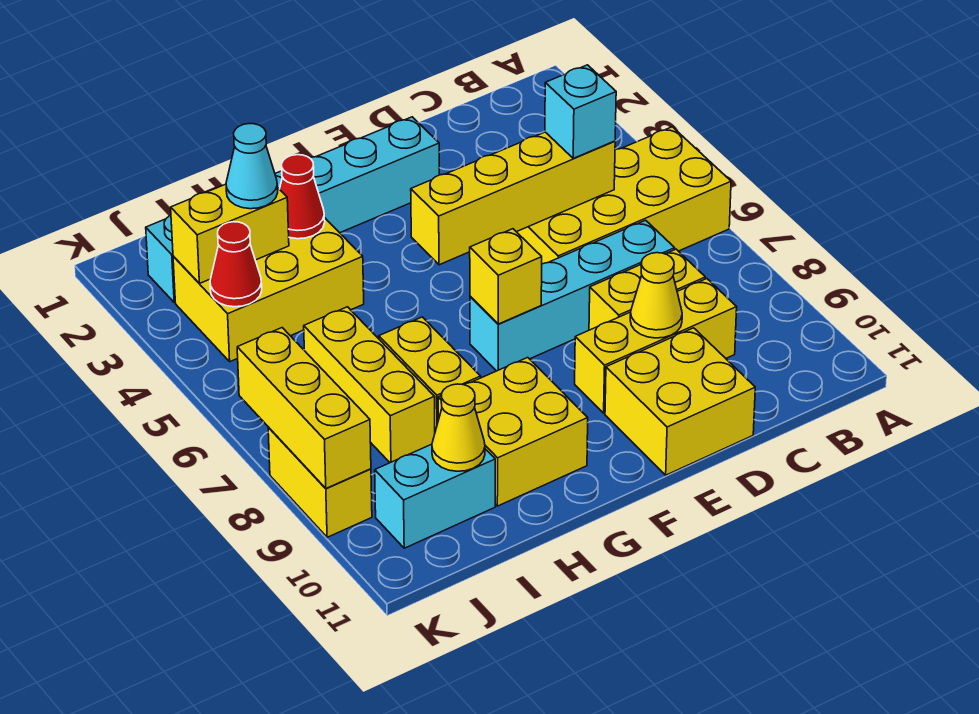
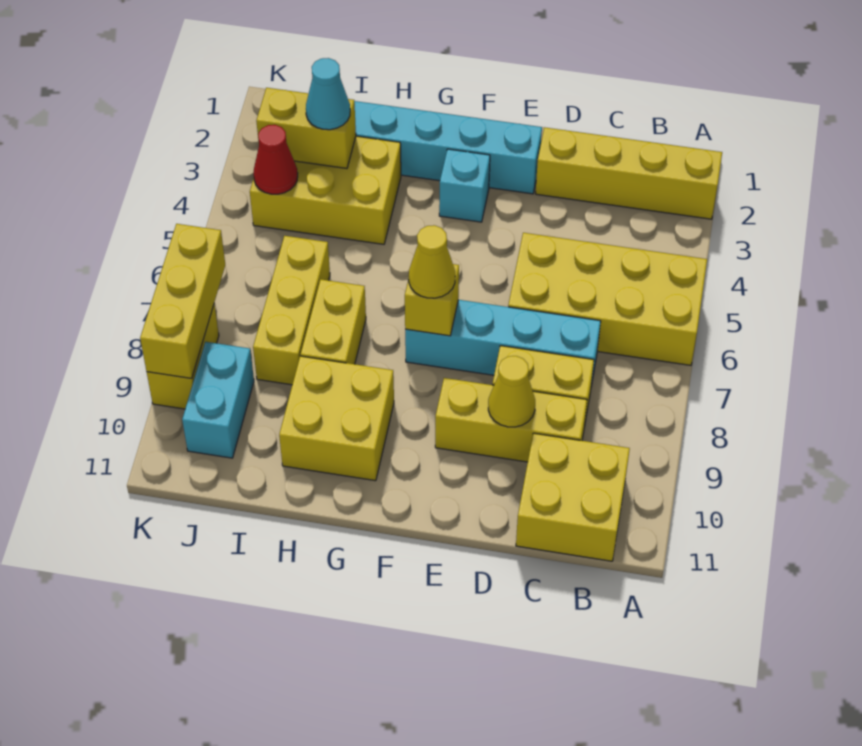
yellow brick C5:F5 level 2 -> yellow brick A2:D2 level 1
cyan brick C5 level 3 -> cyan brick F3 level 1
yellow brick D10:E11 level 1 -> yellow brick B10:C11 level 1
red cone H3 level 2 -> none
cyan brick I10:J10 level 1 -> cyan brick J9:J10 level 1
yellow cone I10 level 2 -> yellow cone F7 level 3

